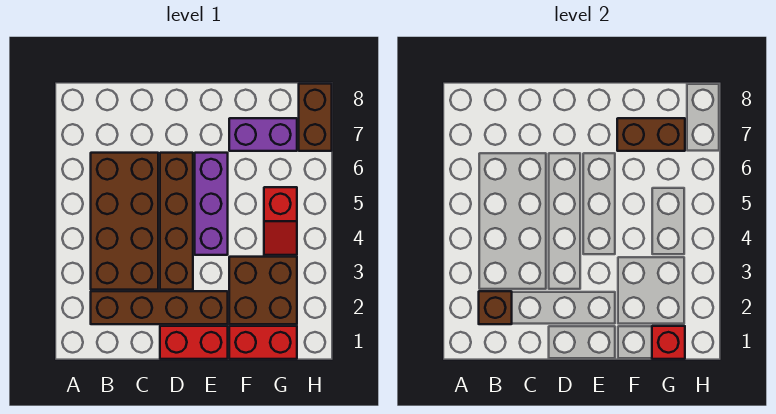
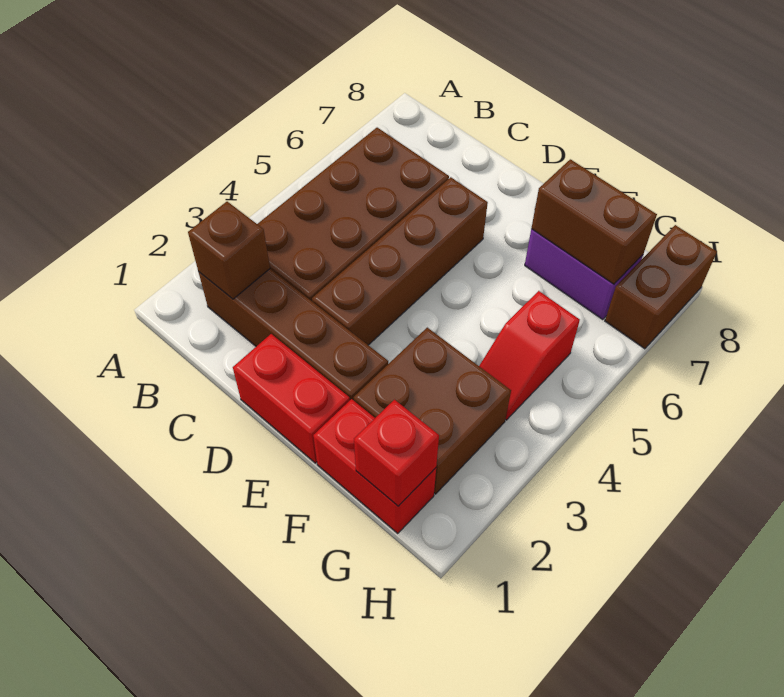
purple brick E4:E6 level 1 -> none

